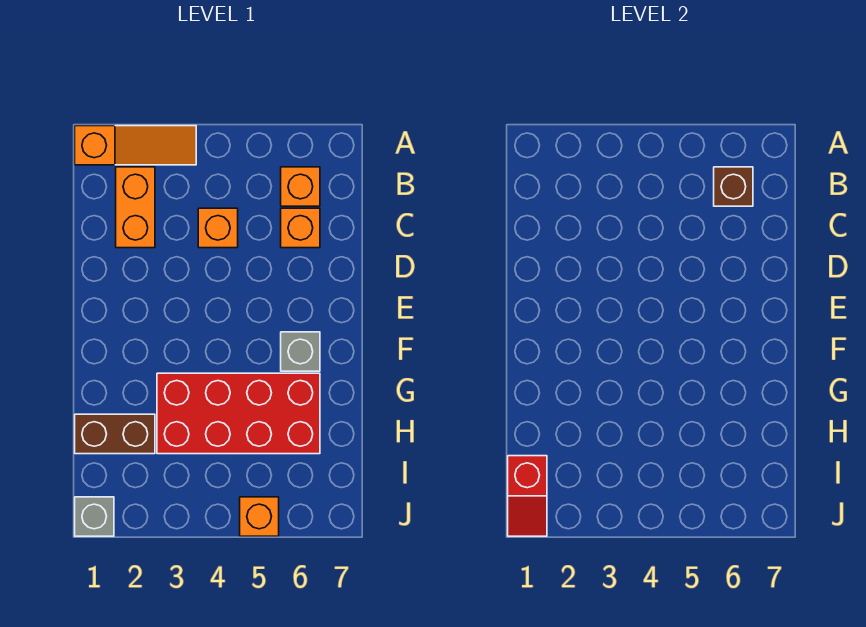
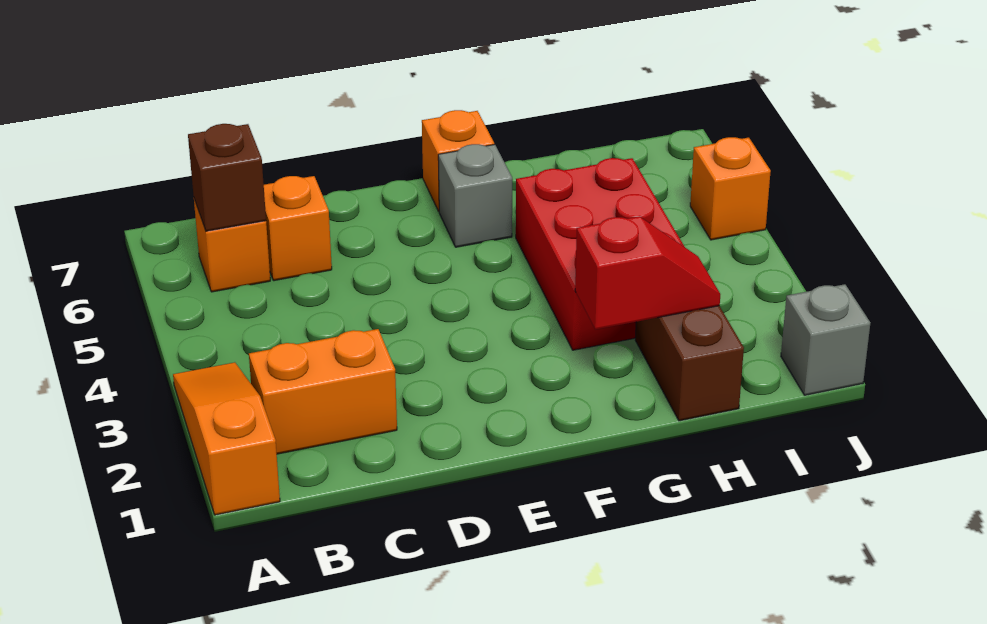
orange brick C4 level 1 -> orange brick F7 level 1
red brick G3:H6 level 1 -> red brick G3:H5 level 1
red slope I1:J1 level 2 top I -> red slope G2:H2 level 2 top G

